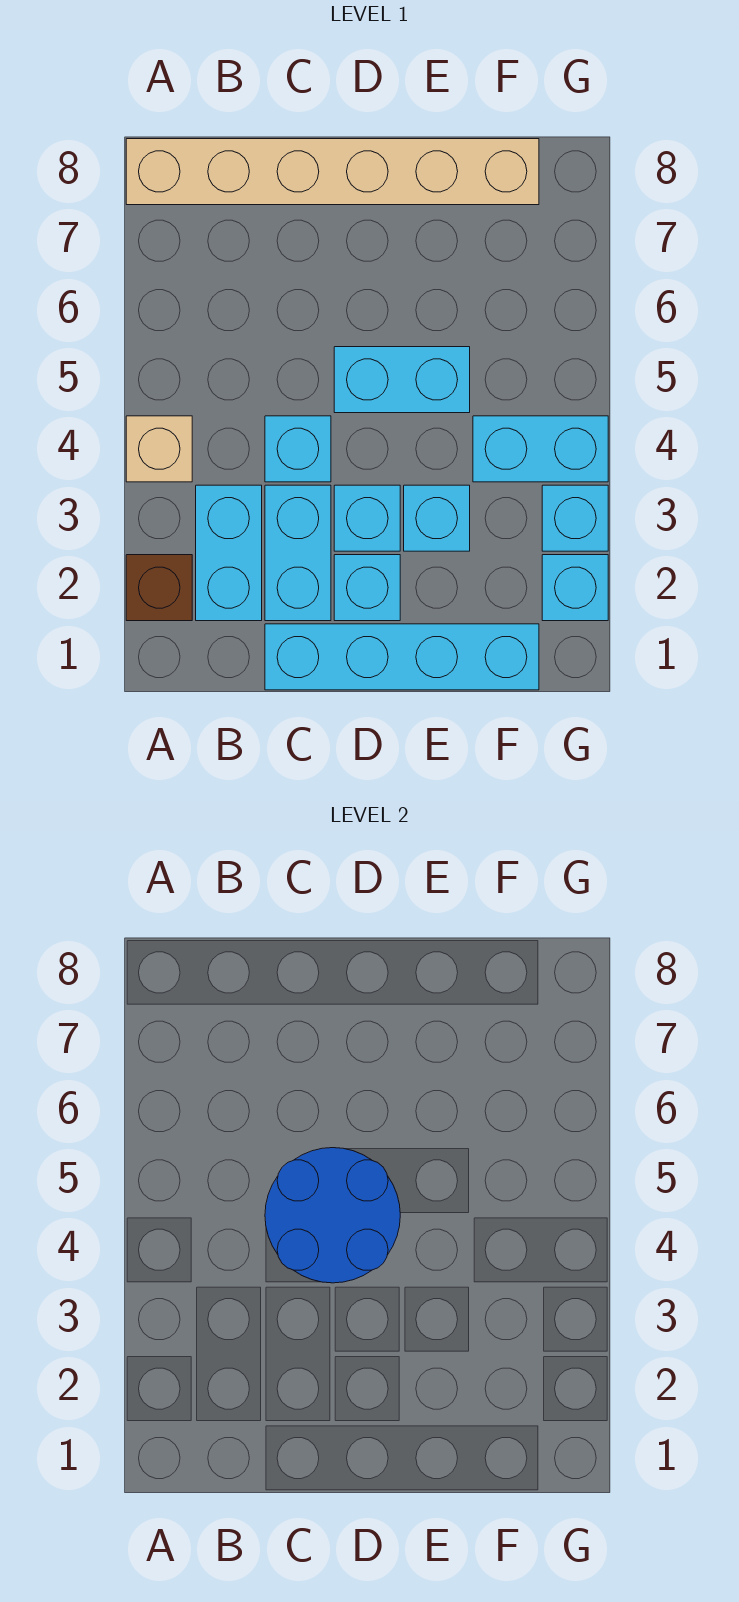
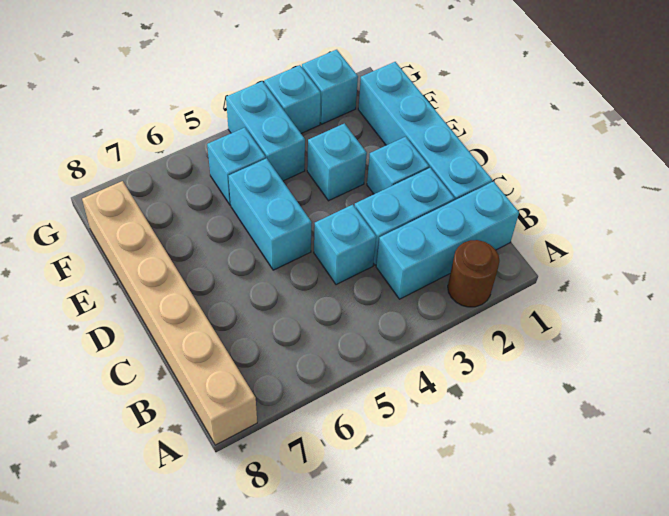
brown brick A2 level 1 -> brown round brick A2 level 1
tan brick A4 level 1 -> none
cyan brick B2:B3 level 1 -> cyan brick B1:B3 level 1
blue round brick C4:D5 level 2 -> none
cyan brick D3 level 1 -> cyan brick F5 level 1

